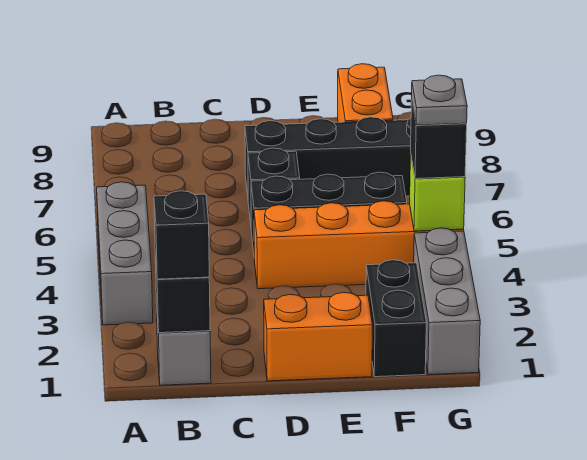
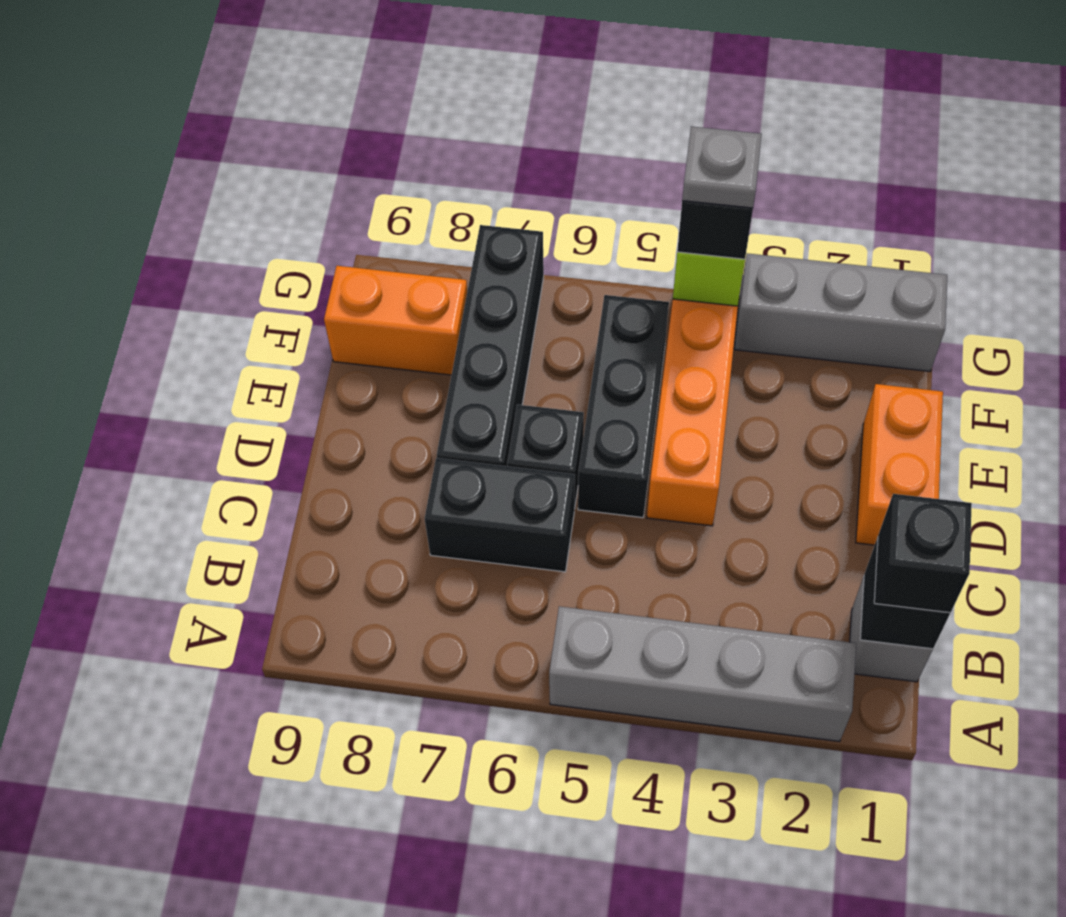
grey brick A3:A5 level 1 -> grey brick A2:A5 level 1
black brick F1:F2 level 1 -> black brick C6:C7 level 1

